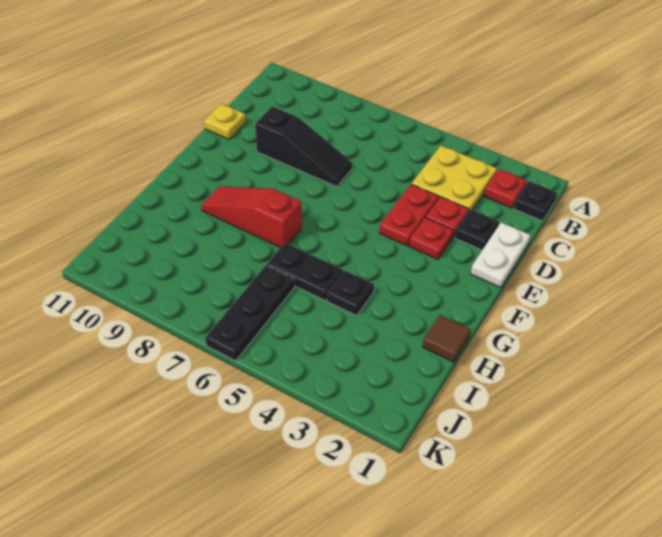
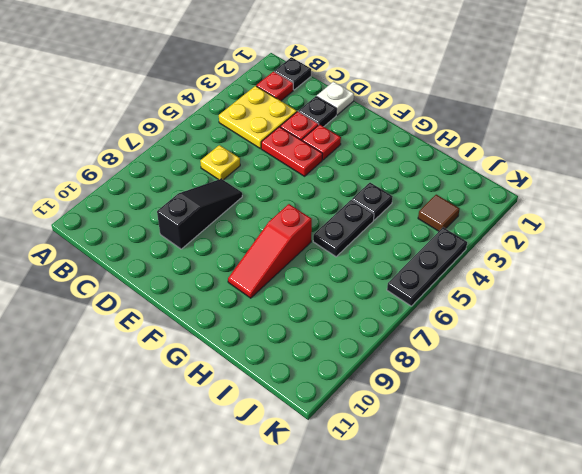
white plate D1:E1 level 1 -> white plate D1 level 1
yellow plate D11 level 1 -> yellow plate C6 level 1
brown tile H1 level 1 -> brown tile J3 level 1
black plate I6:K6 level 1 -> black plate K4:K6 level 1

